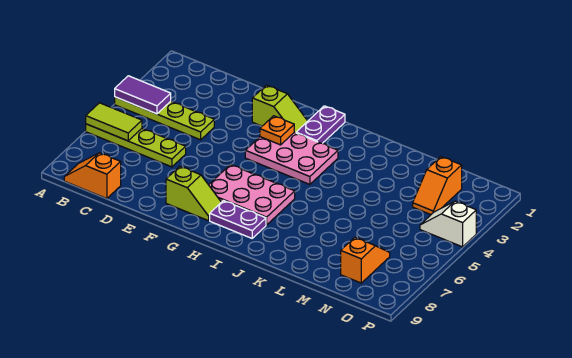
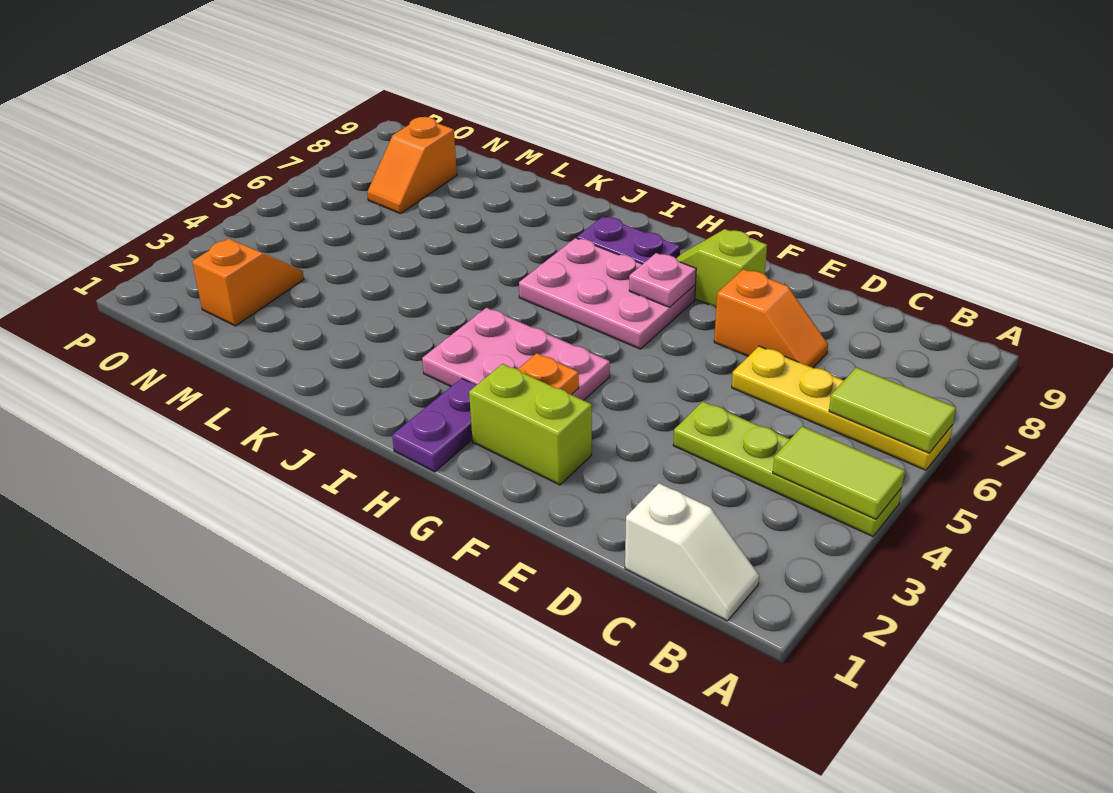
purple tile A4:B4 level 2 -> lime tile A4:B4 level 2
lime plate A6:D6 level 1 -> yellow plate A6:D6 level 1
orange slope B9:C9 level 1 top C -> orange slope D7:E7 level 1 top E
lime slope F2:G2 level 1 top F -> lime brick F2:G2 level 1
none -> pink plate G7 level 2
white slope O4:P4 level 1 top P -> white slope B1:C1 level 1 top C

